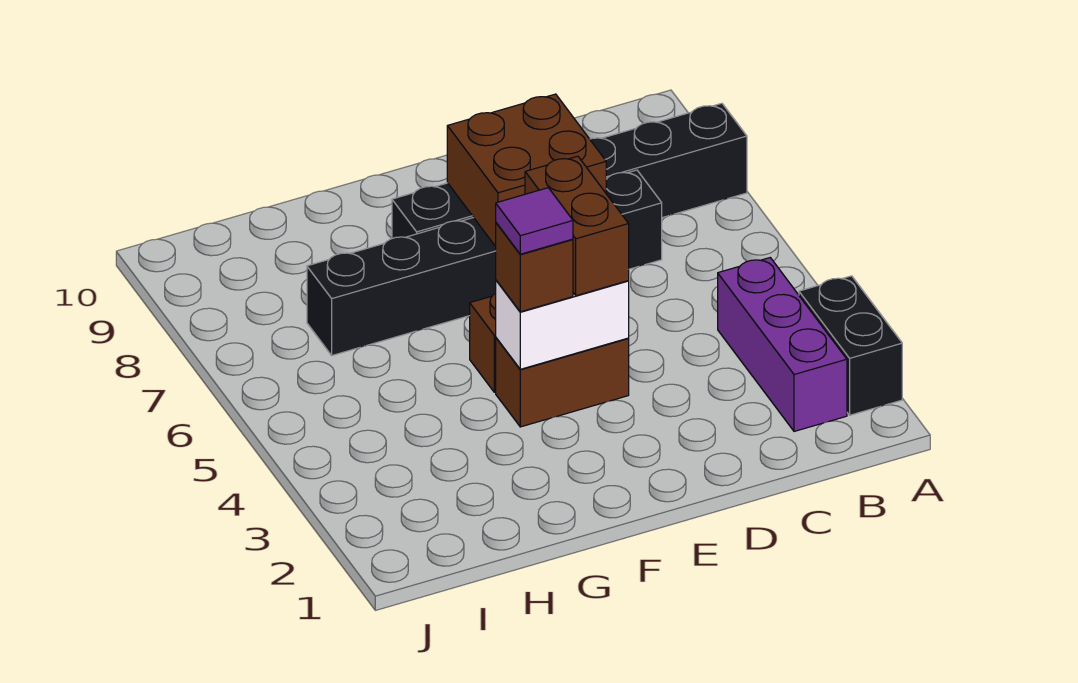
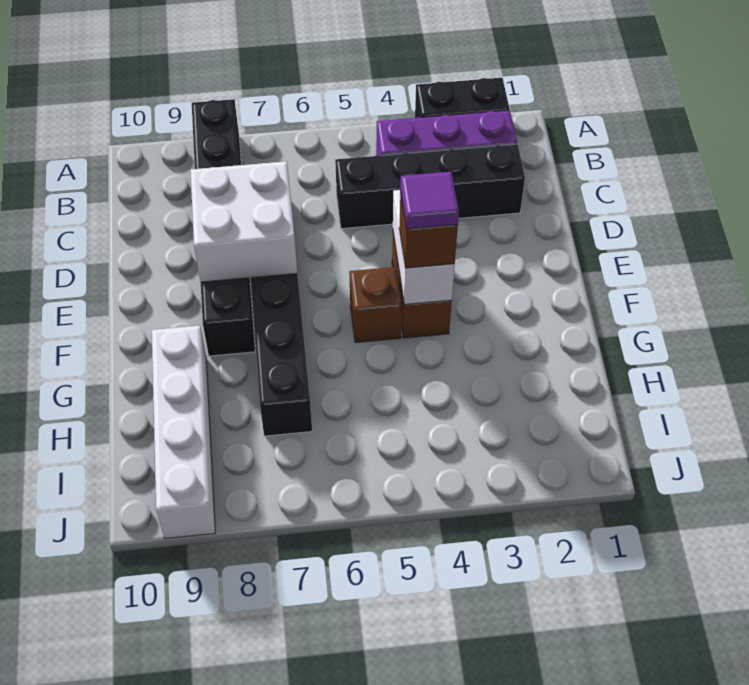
none -> black brick C2:C5 level 1
brown brick D7:E8 level 2 -> white brick D7:E8 level 2
brown brick E4:E5 level 3 -> none
none -> white brick G9:J9 level 1

